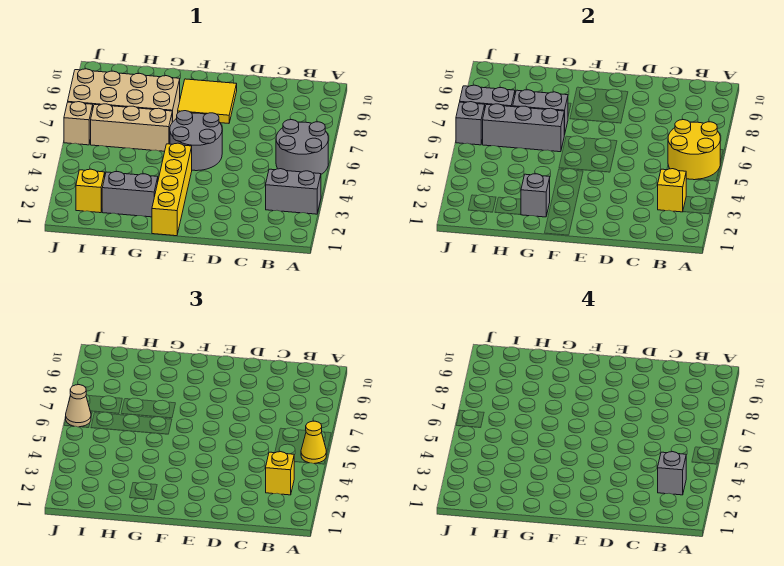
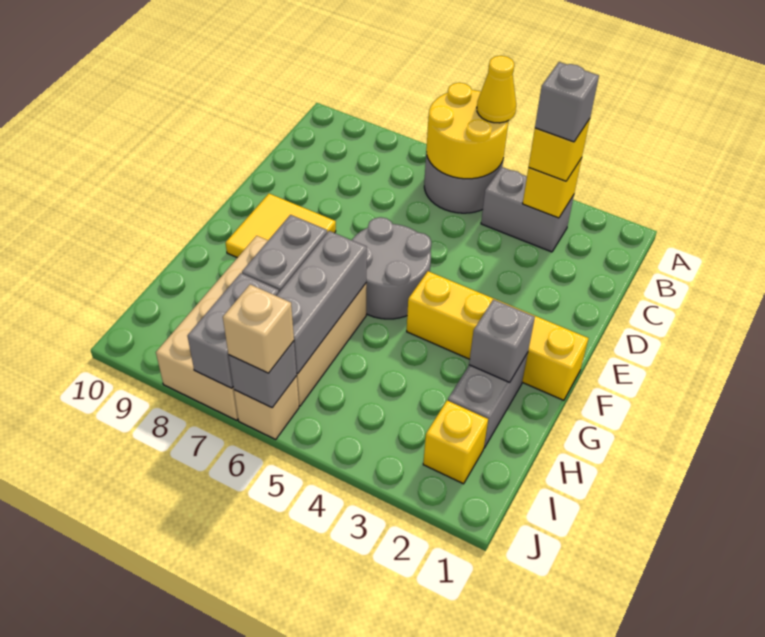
grey brick A3:B3 level 1 -> grey brick B3:B4 level 1
tan cone J6 level 3 -> tan brick J6 level 3

